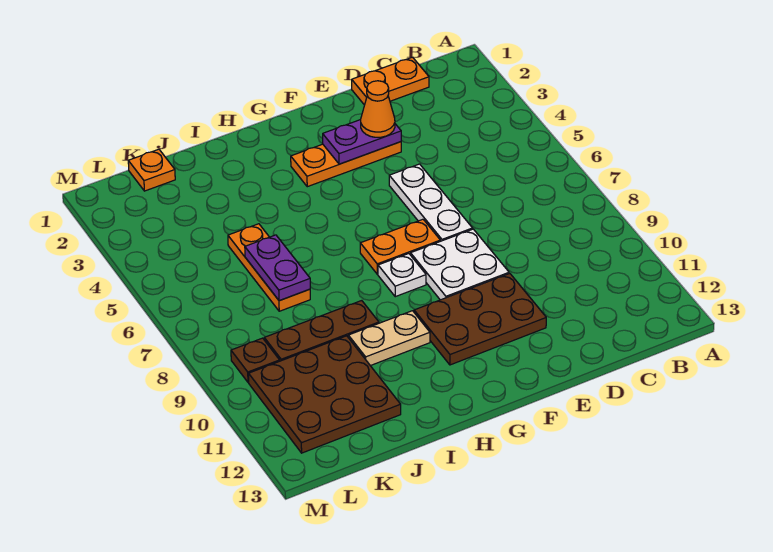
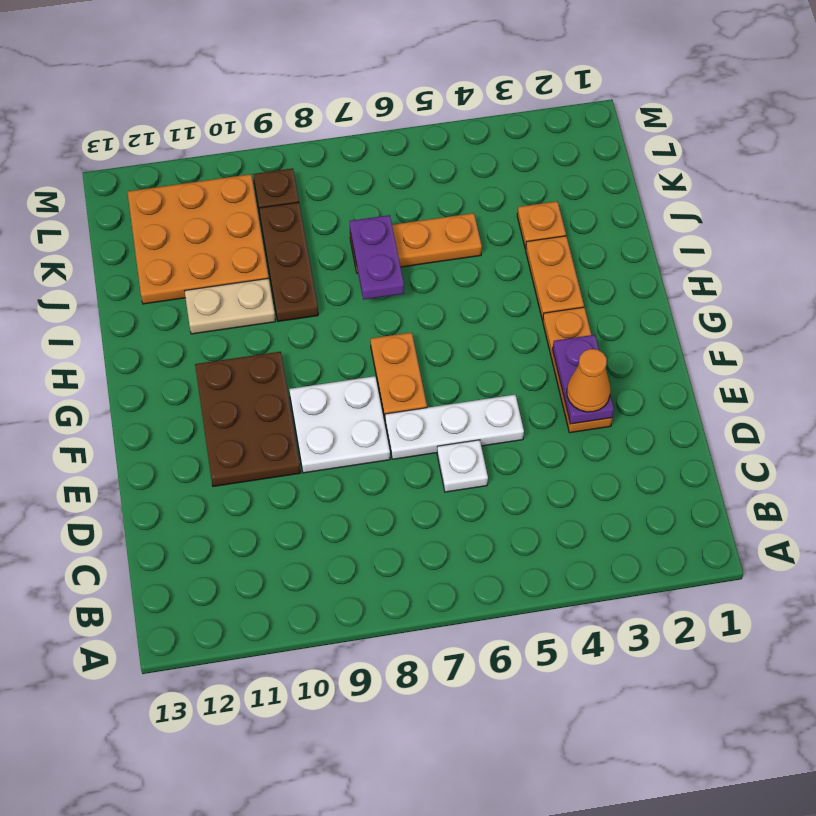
orange plate C1:D1 level 1 -> orange plate H3:I3 level 1
white plate G8 level 1 -> white plate D6 level 1
tan plate H10:I10 level 1 -> tan plate I10:I11 level 1
purple plate J6:J7 level 2 -> purple plate I7:J7 level 2
brown plate J10:L12 level 1 -> orange plate J10:L12 level 1
orange plate K1 level 1 -> orange plate J3 level 1

